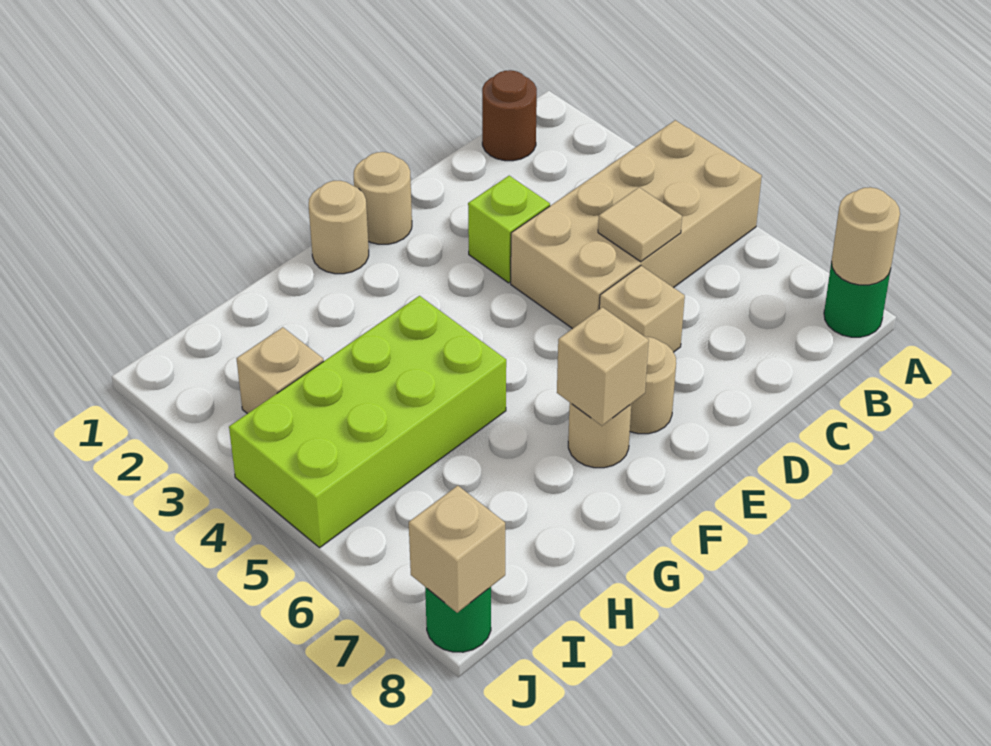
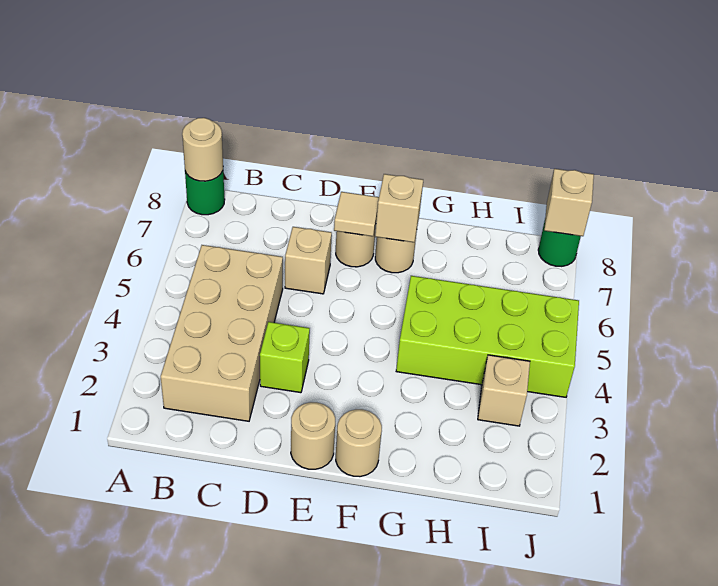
tan brick A4:D5 level 1 -> tan brick B2:C5 level 1
brown round brick B1 level 1 -> none
tan tile C5 level 2 -> tan tile E7 level 2

